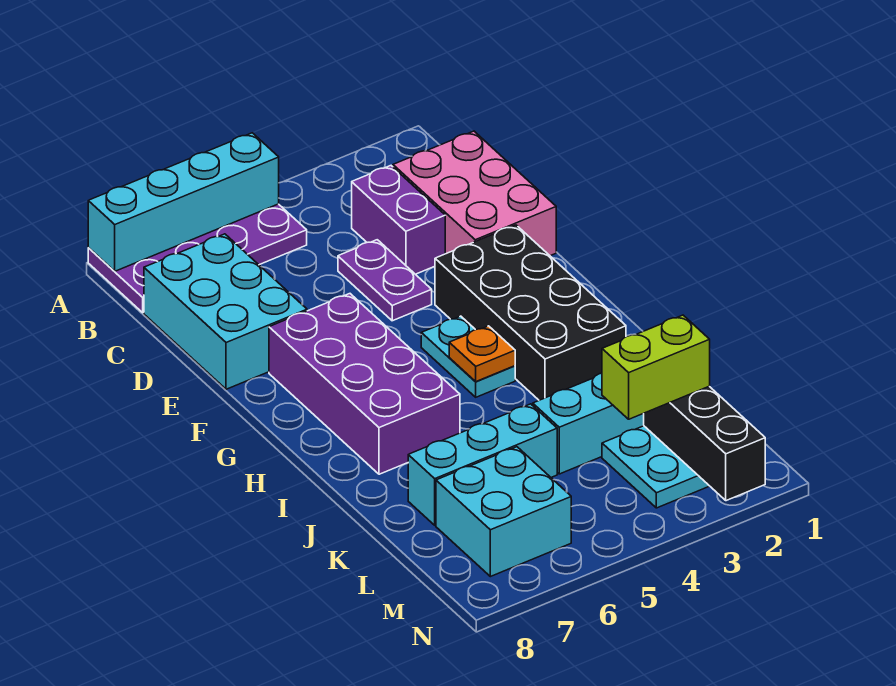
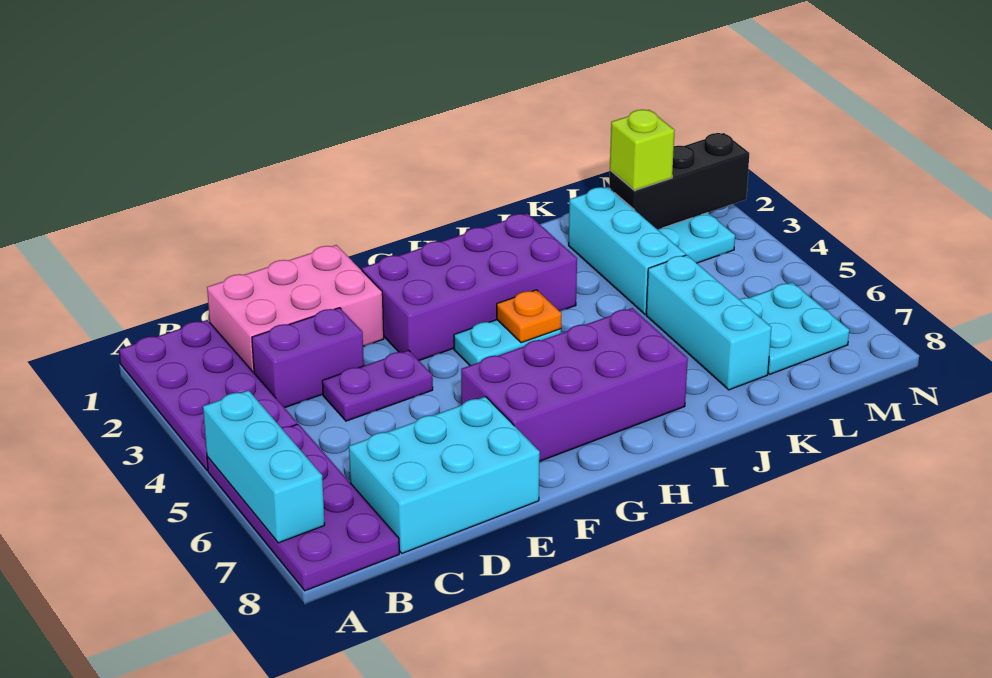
none -> purple plate A1:B4 level 1
cyan brick A5:A8 level 2 -> cyan brick A5:A7 level 2
black brick F2:I3 level 1 -> purple brick F2:I3 level 1
lime brick L2:L3 level 3 -> lime brick L2 level 3
cyan brick L6:M7 level 1 -> cyan plate L6:M7 level 1

